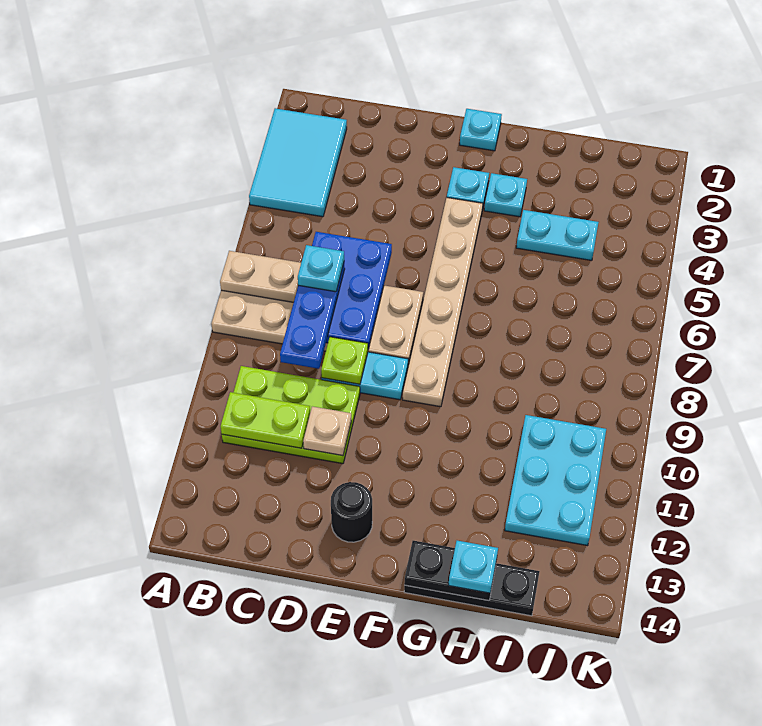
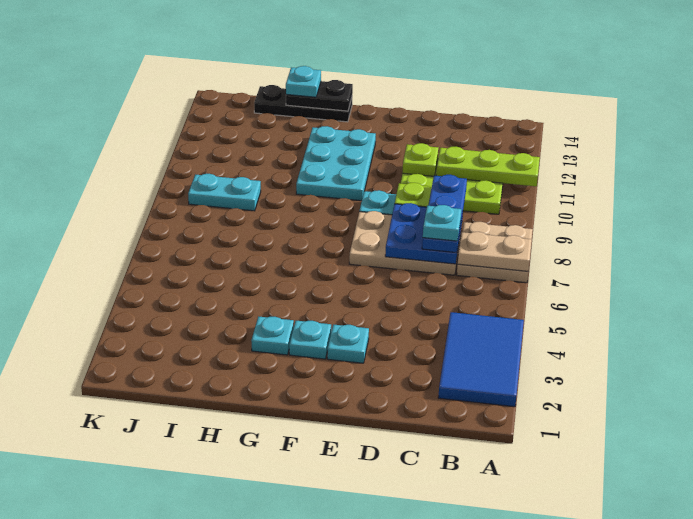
cyan tile A2:B4 level 1 -> blue tile A2:B4 level 1
lime plate B11:C11 level 2 -> lime plate A11:C11 level 2
blue plate C6:D8 level 2 -> blue plate C7:D8 level 2
tan plate D11 level 2 -> lime plate D11 level 2
black round brick E13 level 1 -> none
cyan plate F1 level 1 -> cyan plate E3 level 1
tan plate F4:F9 level 1 -> none
cyan plate H4:I4 level 1 -> cyan plate I9:J9 level 1
cyan plate I10:J12 level 1 -> cyan plate F10:G12 level 1

